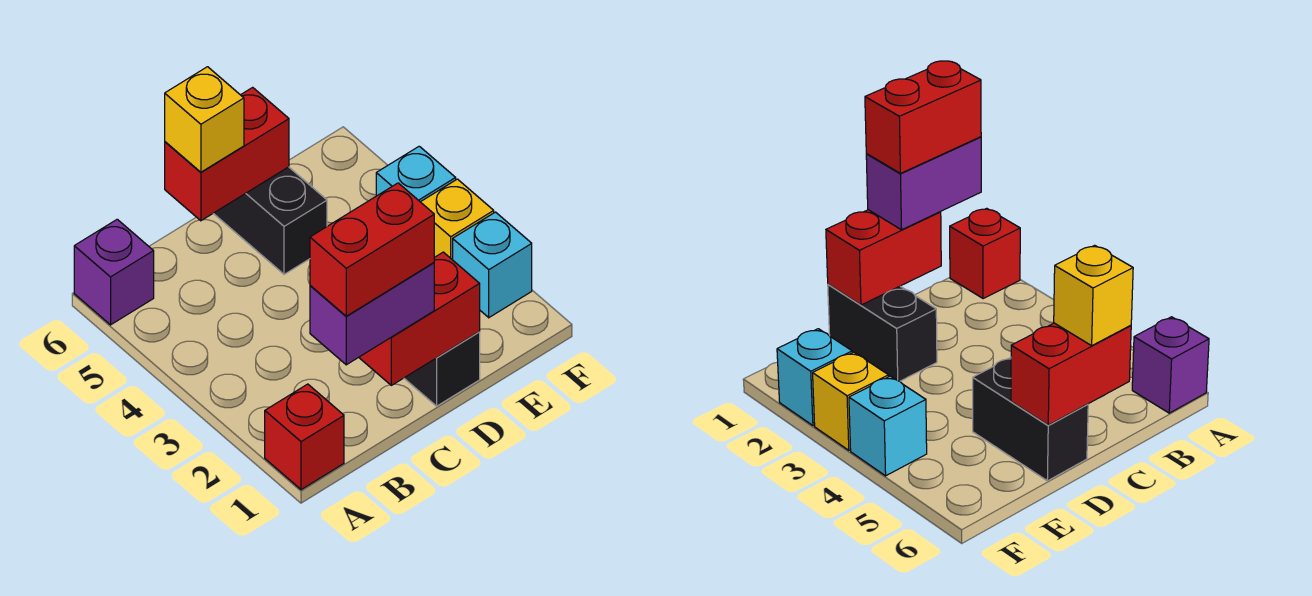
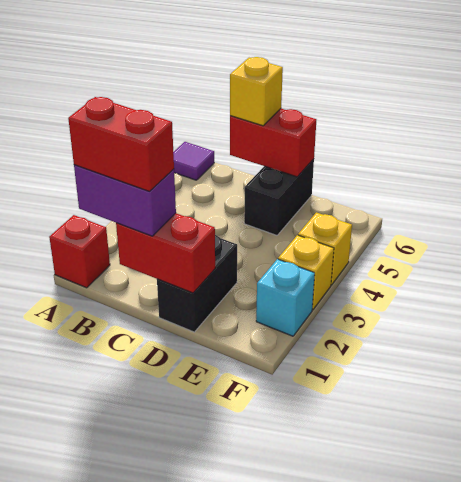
purple brick A6 level 1 -> purple tile A6 level 1
cyan brick F4 level 1 -> yellow brick F4 level 1

